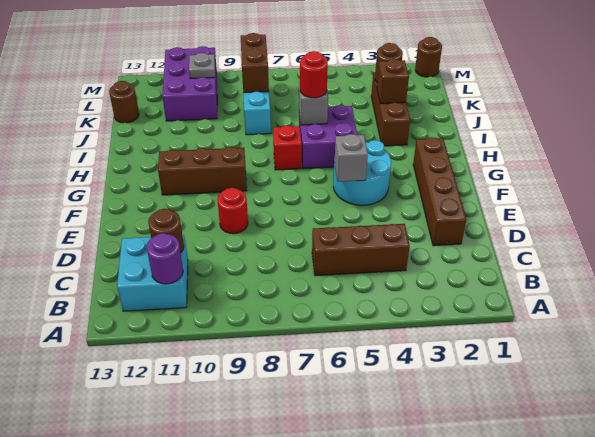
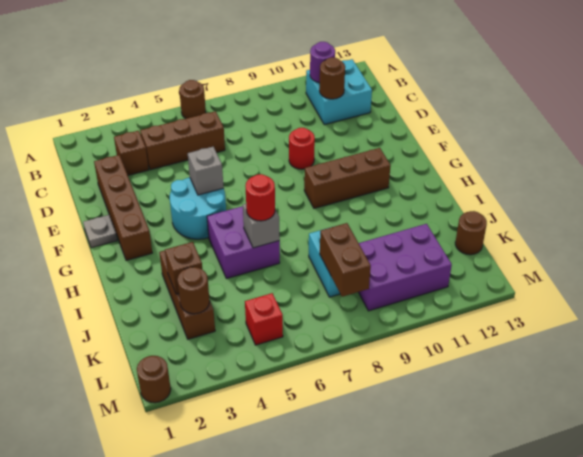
none -> brown round brick A6 level 1
none -> brown brick C3 level 1
red brick H7 level 1 -> red brick L5 level 1
purple brick K10:M11 level 1 -> purple brick K9:L11 level 1
grey plate L10 level 2 -> grey plate F1 level 1

